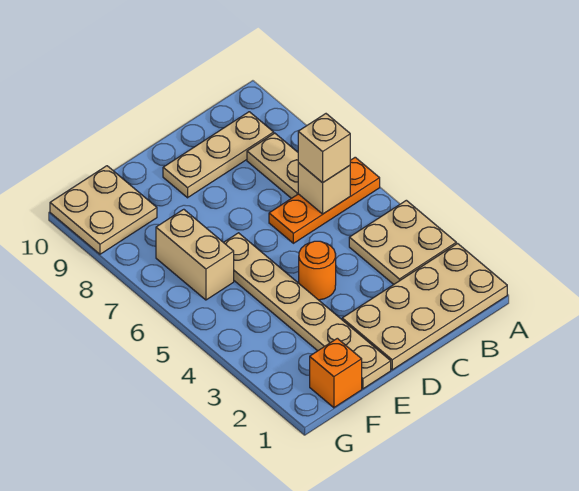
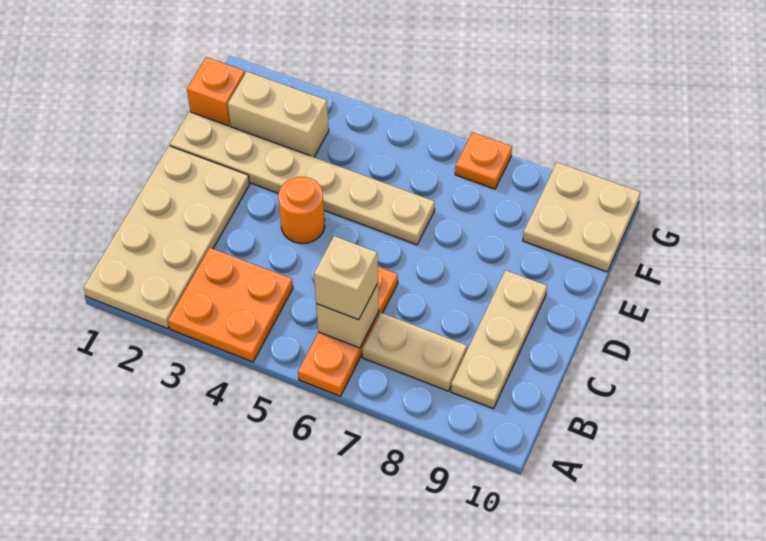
tan plate A3:B4 level 1 -> orange plate A3:B4 level 1
tan brick F6:F7 level 1 -> tan brick F2:F3 level 1
none -> orange plate G7 level 1

